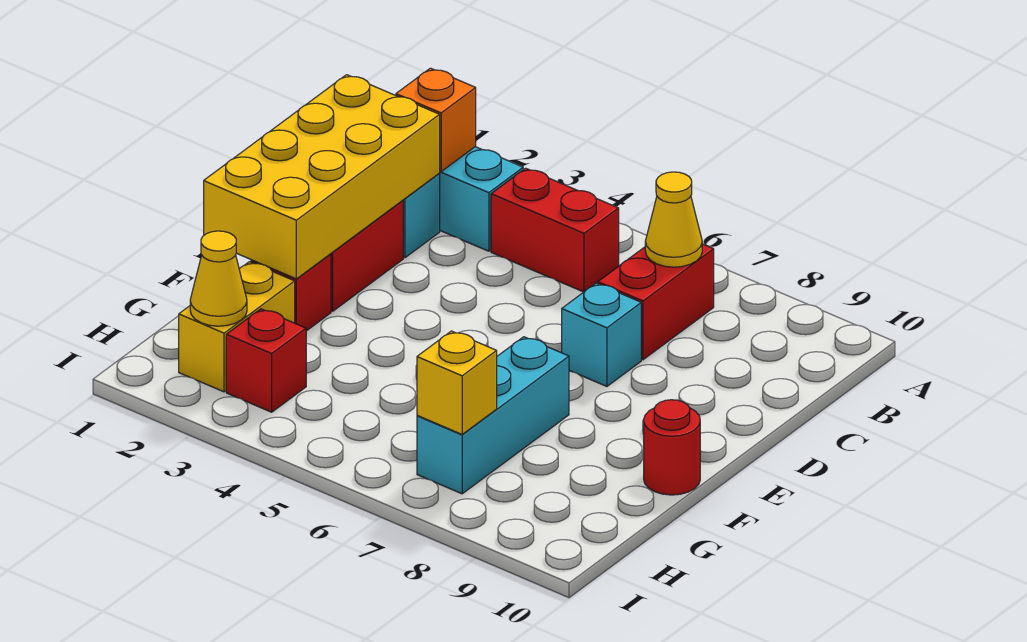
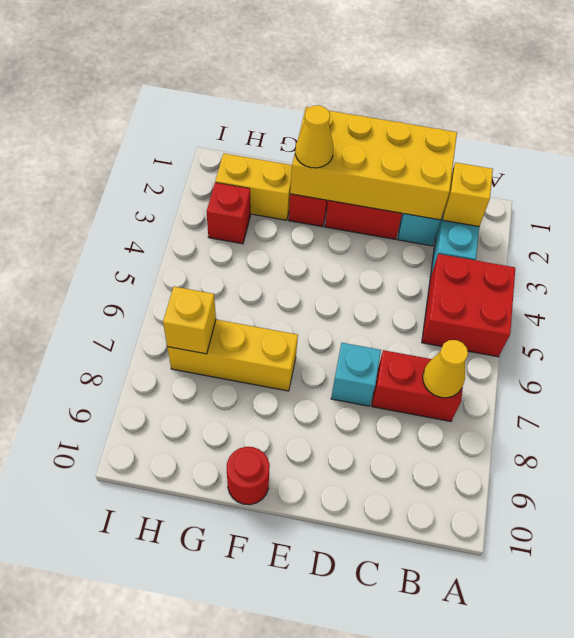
orange brick B2 level 2 -> yellow brick B2 level 2
red brick B4:B5 level 1 -> red brick A4:B5 level 1
cyan brick F7:H7 level 1 -> yellow brick F7:H7 level 1
yellow cone H2 level 2 -> yellow cone F2 level 3

